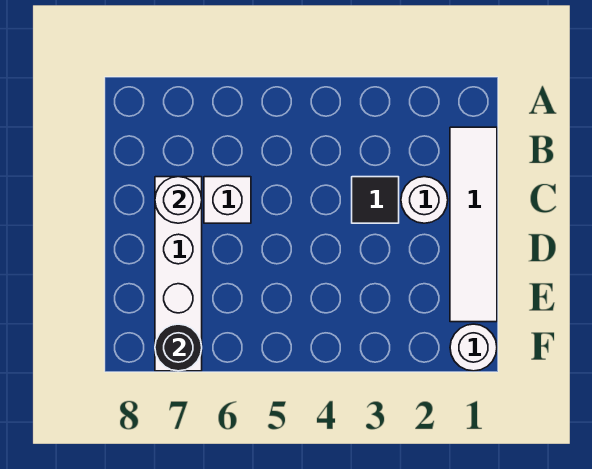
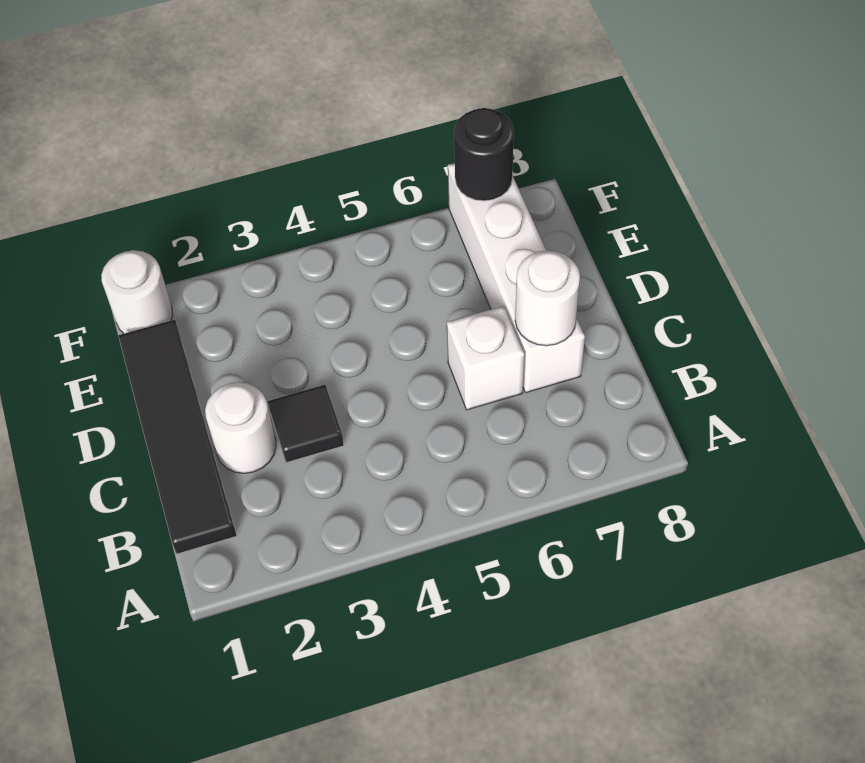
white tile B1:E1 level 1 -> black tile B1:E1 level 1

